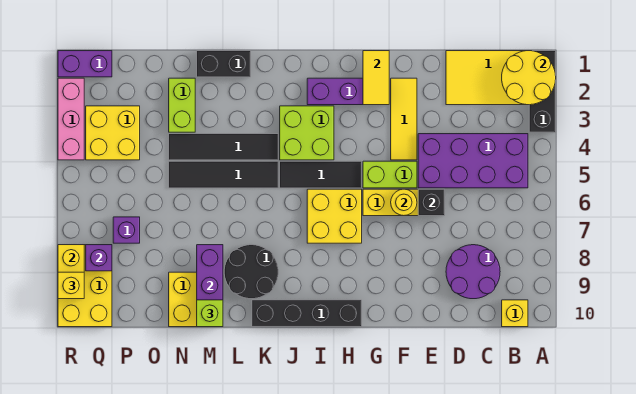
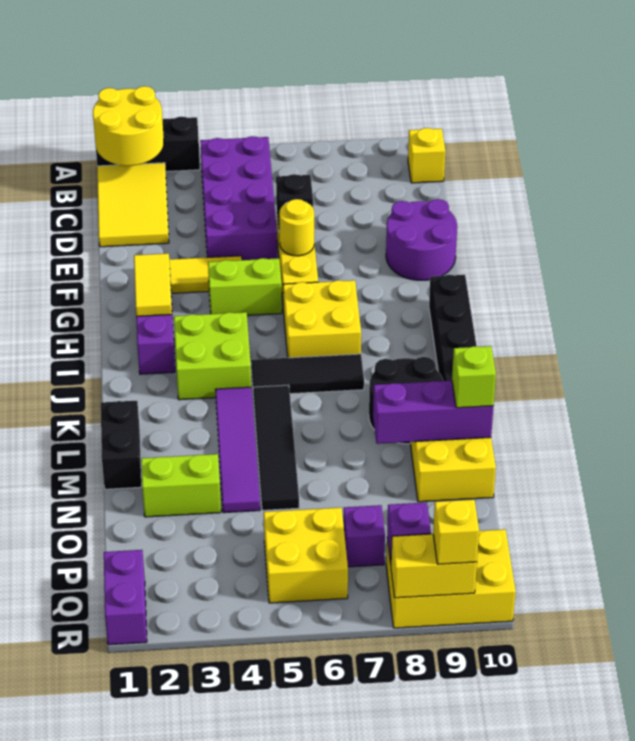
purple round brick C8:D9 level 1 -> purple round brick E9:F10 level 1
lime brick F5:G5 level 1 -> lime brick G4:G5 level 1
yellow tile G1:G2 level 2 -> yellow tile G2:H2 level 2
black tile H5:J5 level 1 -> black tile J5:J7 level 1
black tile K4:N4 level 1 -> purple tile K4:N4 level 1
yellow brick P3:Q4 level 1 -> yellow brick P5:Q6 level 1
pink brick R2:R4 level 1 -> none

